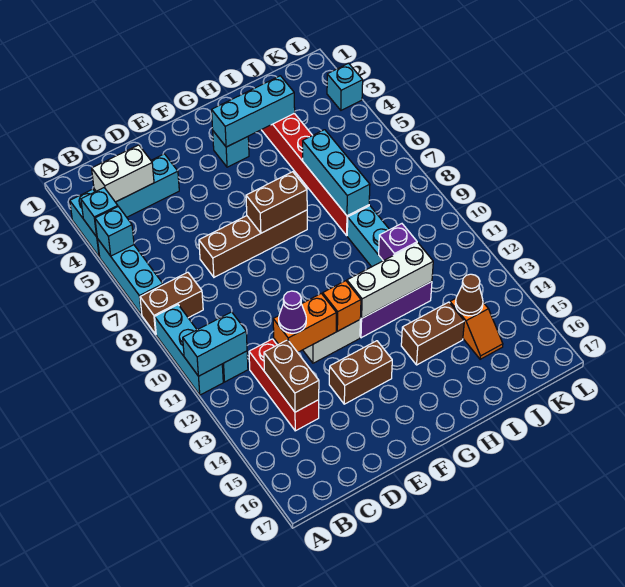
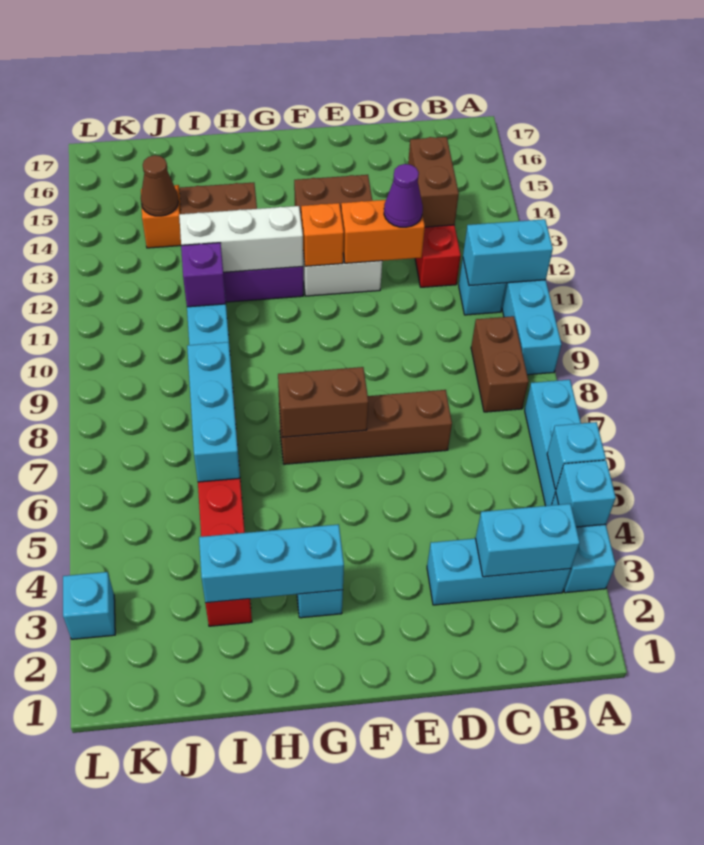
brown brick A8:B8 level 1 -> brown brick B8:B9 level 1
white brick B3:C3 level 2 -> cyan brick B3:C3 level 2

